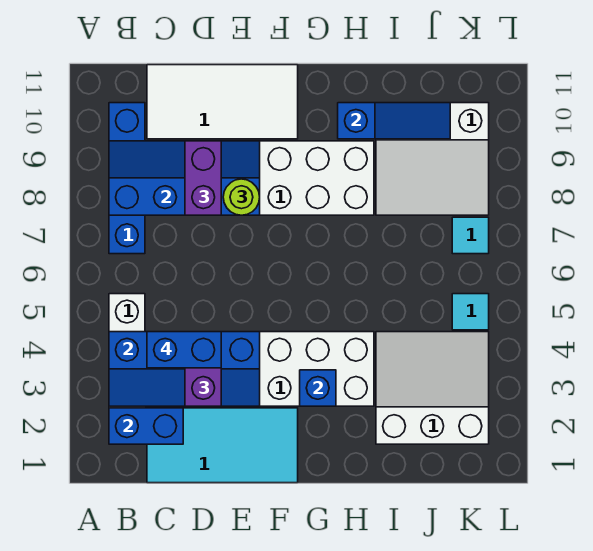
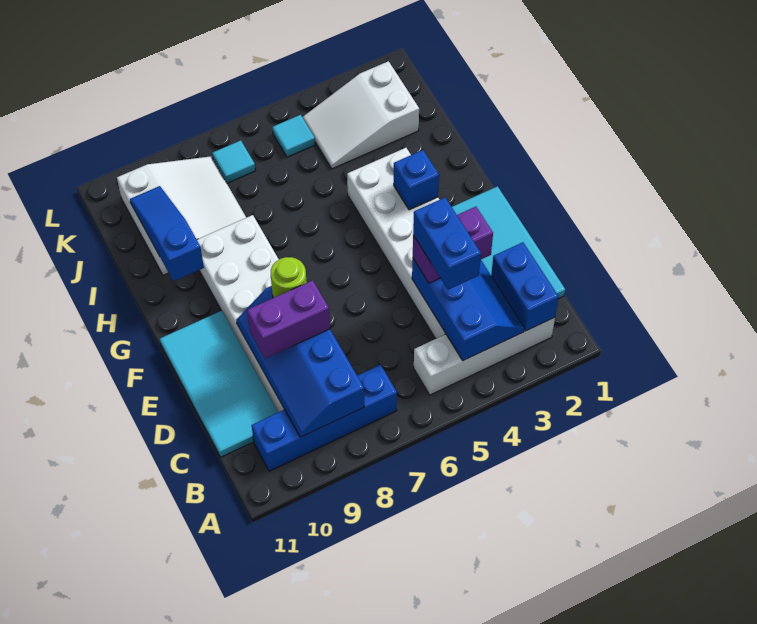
blue slope B3:E4 level 2 top 4 -> blue slope B3:D4 level 2 top 4
white tile C10:F11 level 1 -> cyan tile C10:F11 level 1
white slope I2:K4 level 1 top 2 -> white slope J2:K4 level 1 top 2

